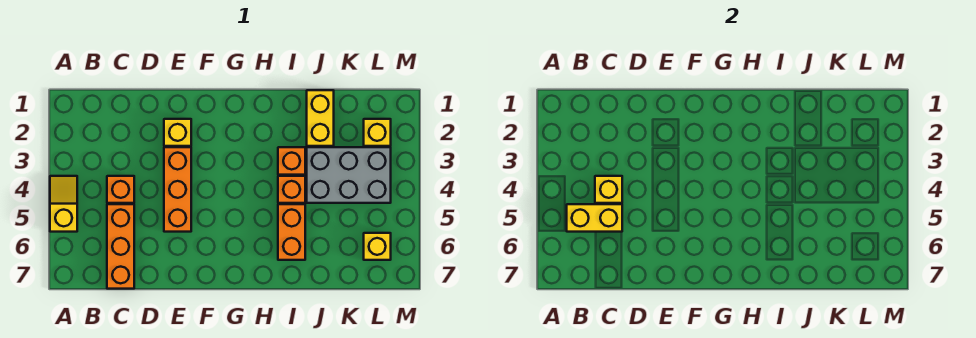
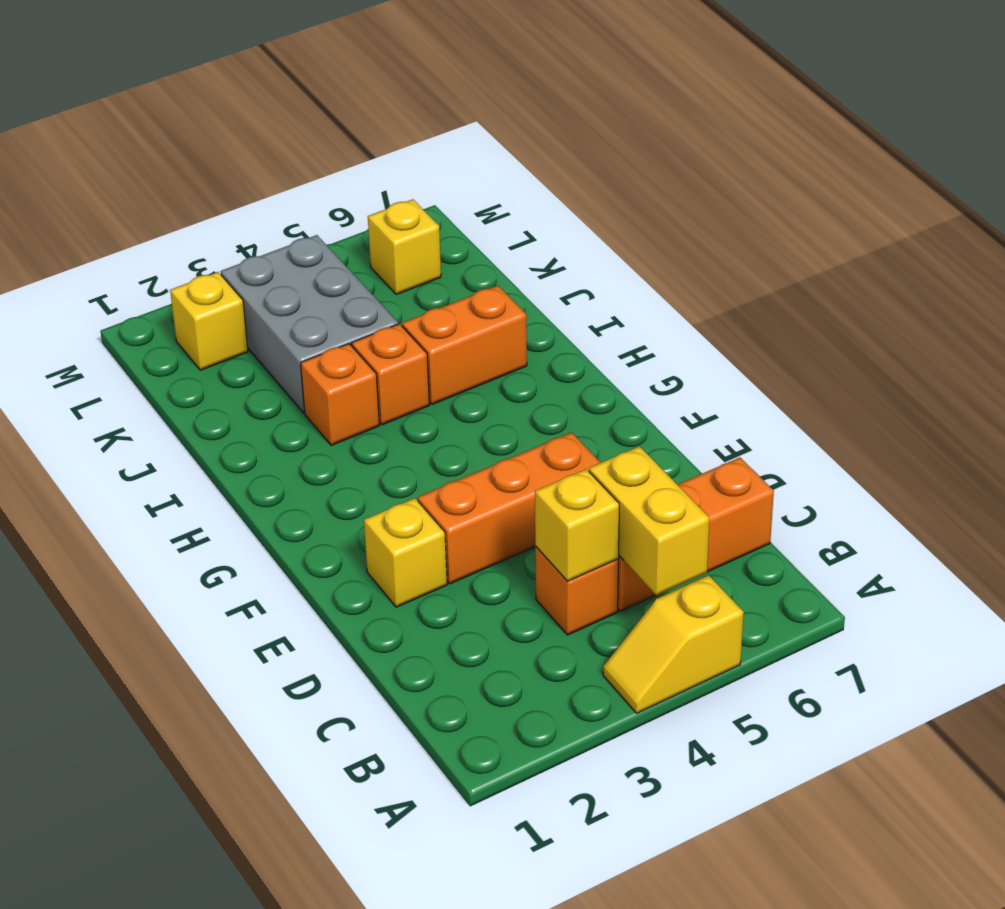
yellow brick J1:J2 level 1 -> none

